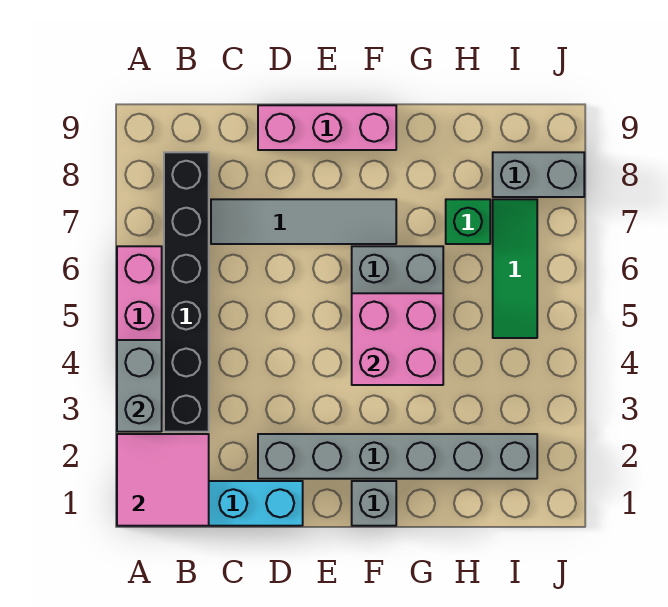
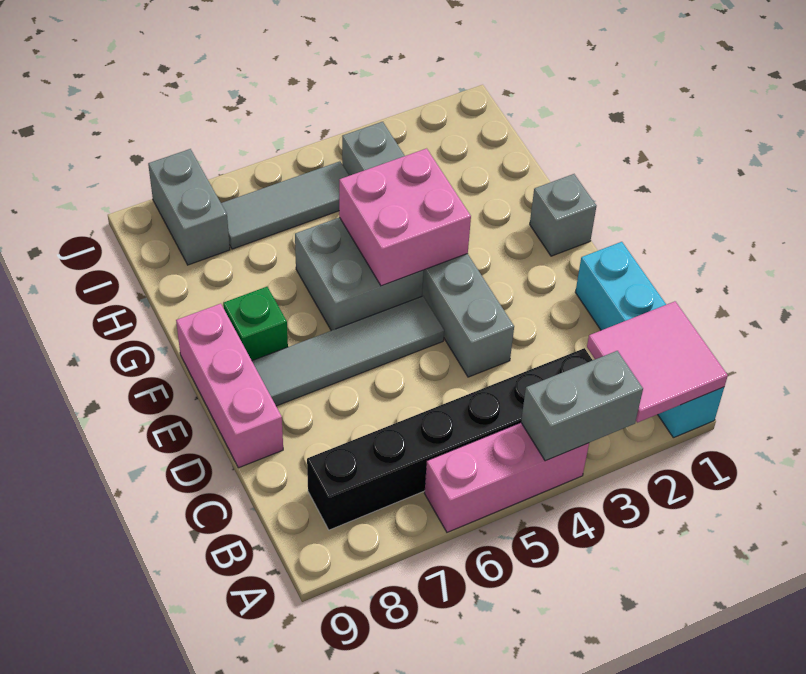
grey tile C7:F7 level 1 -> grey tile E5:E8 level 1
grey brick D2:I2 level 1 -> grey brick D4:I4 level 1
green brick H7 level 1 -> green brick F8 level 1
green tile I5:I7 level 1 -> grey tile I5:I7 level 1

